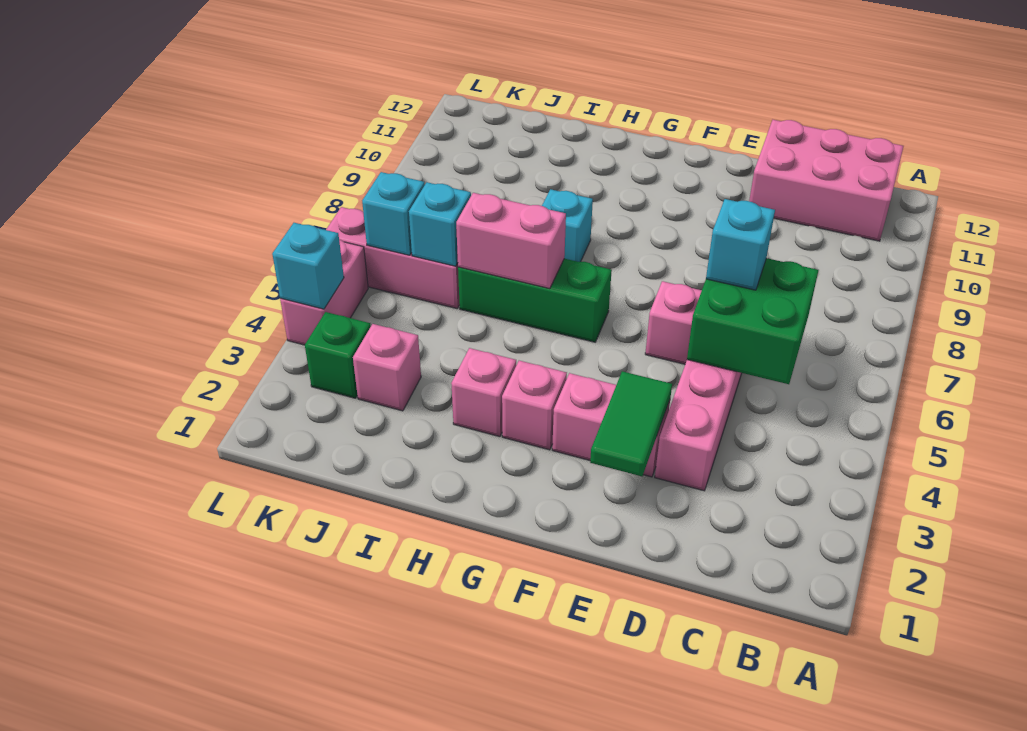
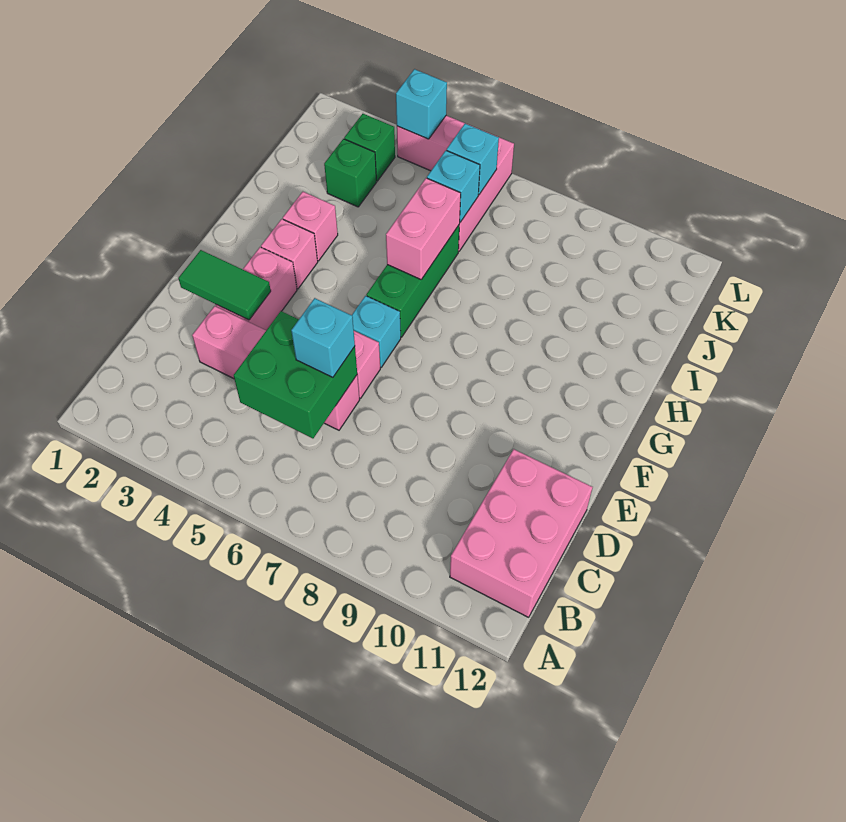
cyan brick H8 level 1 -> cyan brick F6 level 1
pink brick J3 level 1 -> green brick J3 level 1

